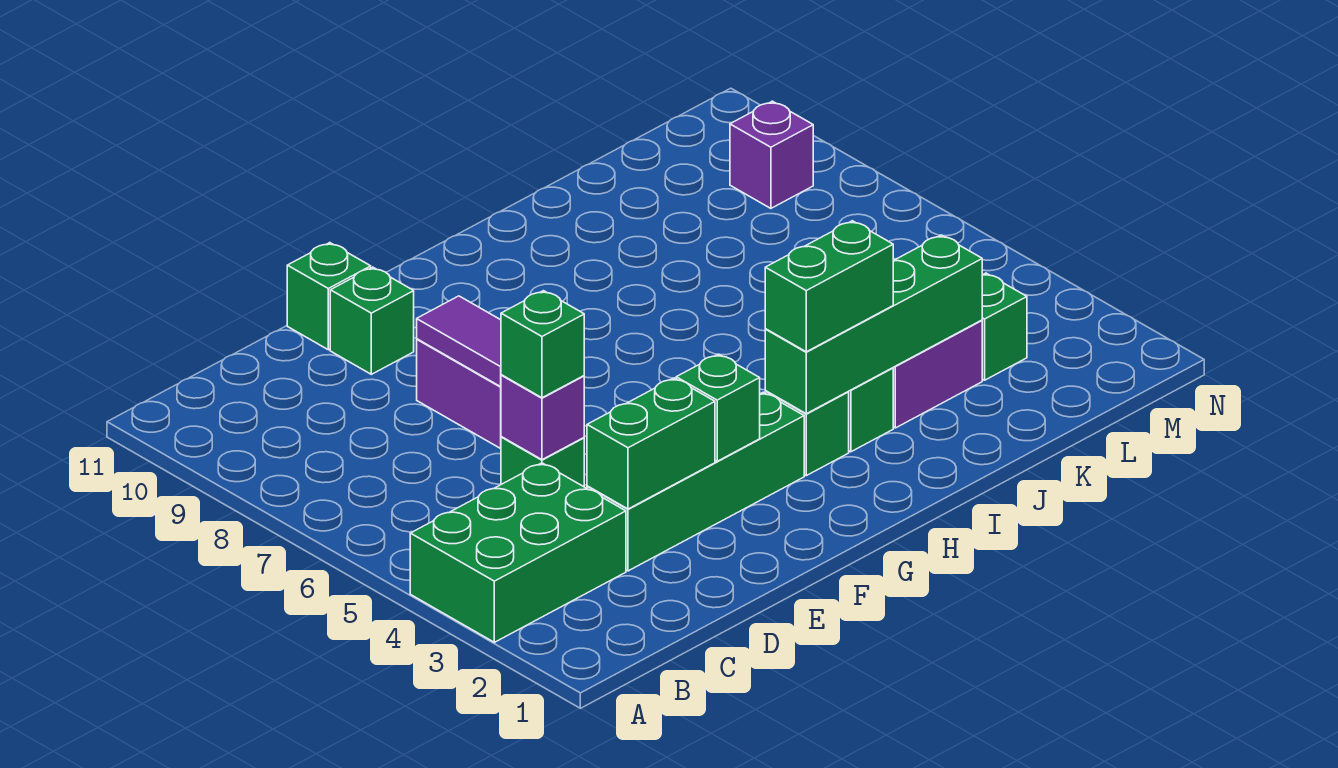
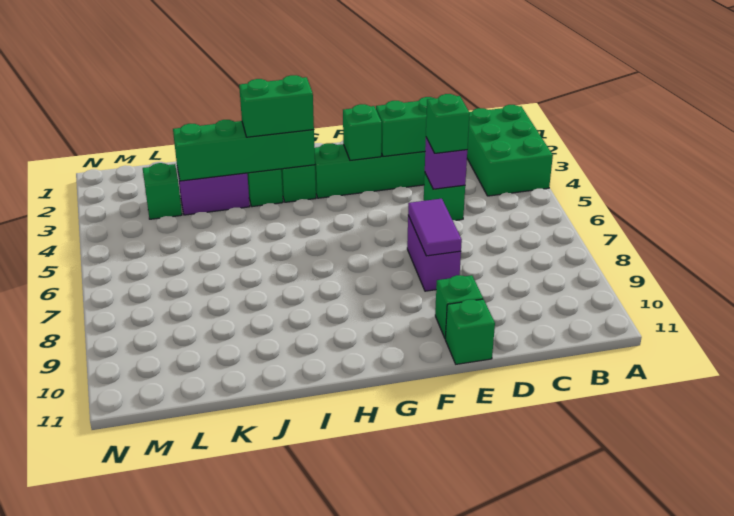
green brick A3:C4 level 1 -> green brick A2:B4 level 1
purple brick M9 level 1 -> none

